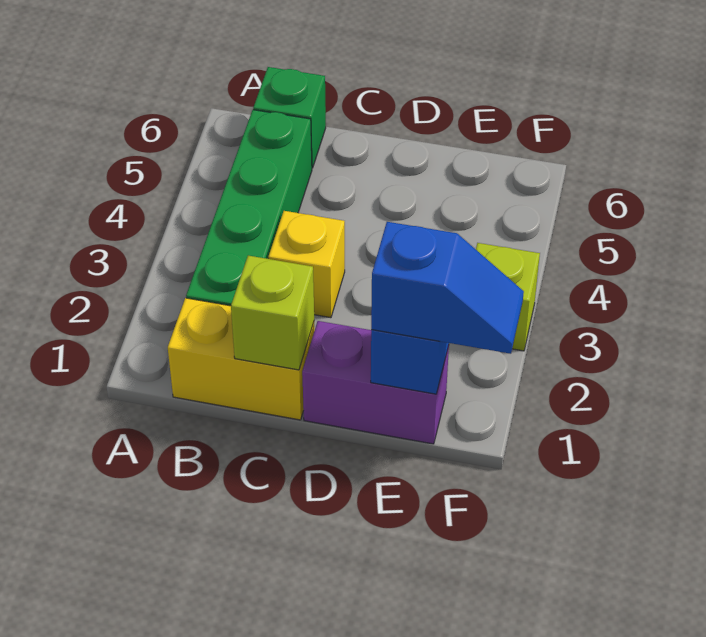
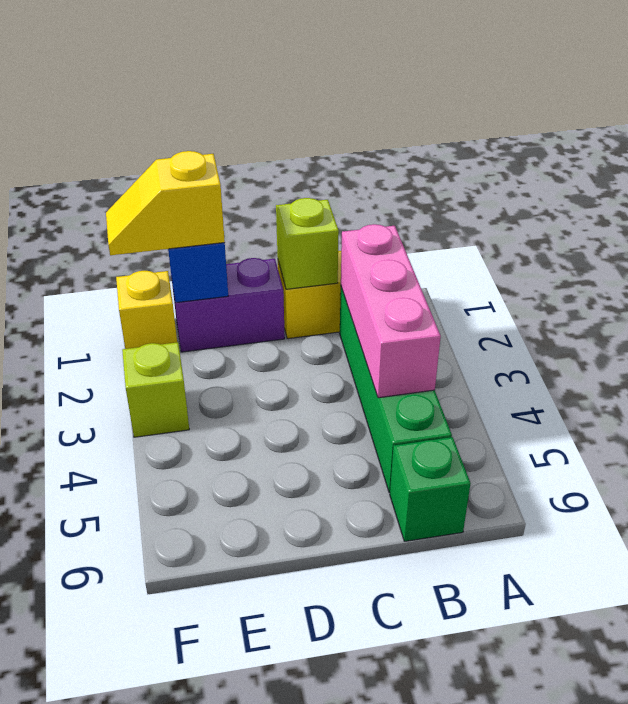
none -> pink brick B2:B4 level 2
yellow brick C3 level 1 -> yellow brick F1 level 1
blue slope E1:F1 level 3 top E -> yellow slope E1:F1 level 3 top E

